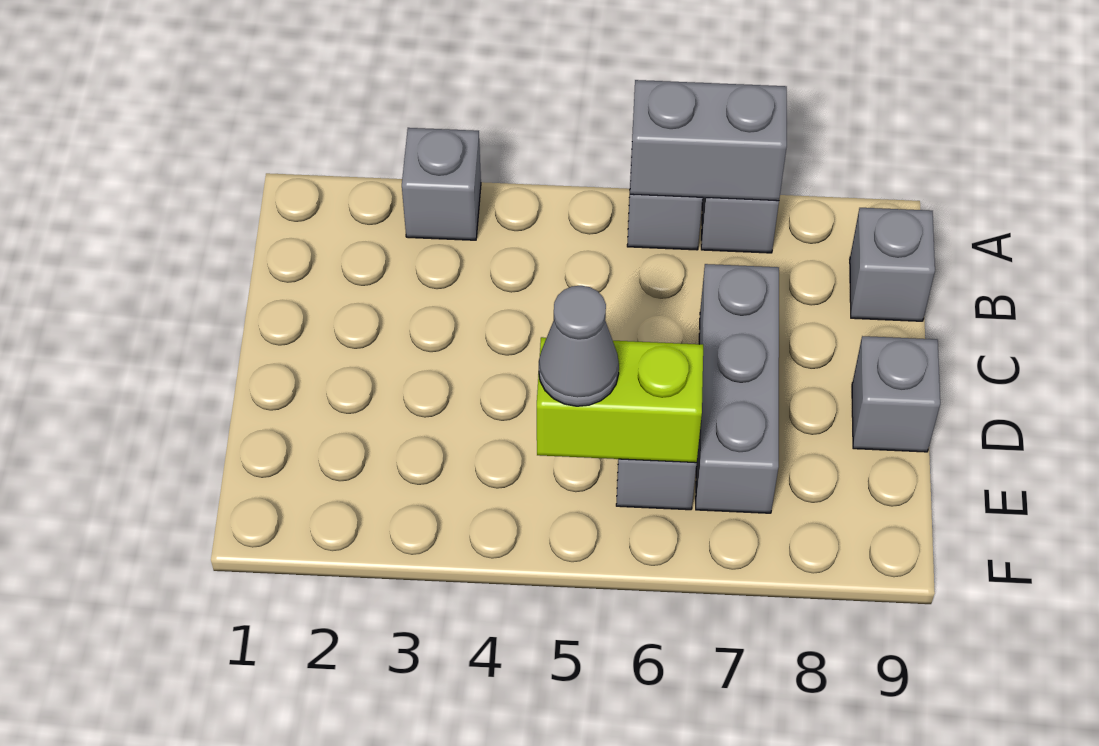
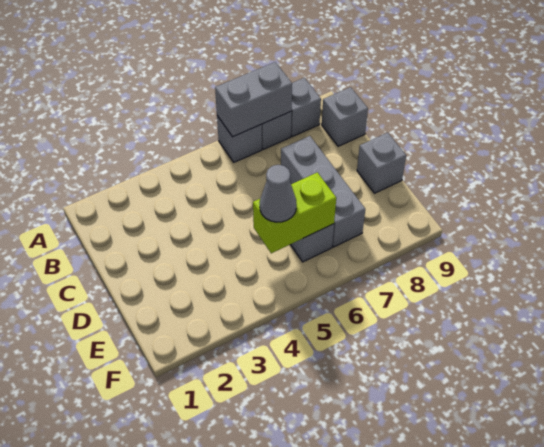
grey brick A3 level 1 -> grey brick A8 level 1

